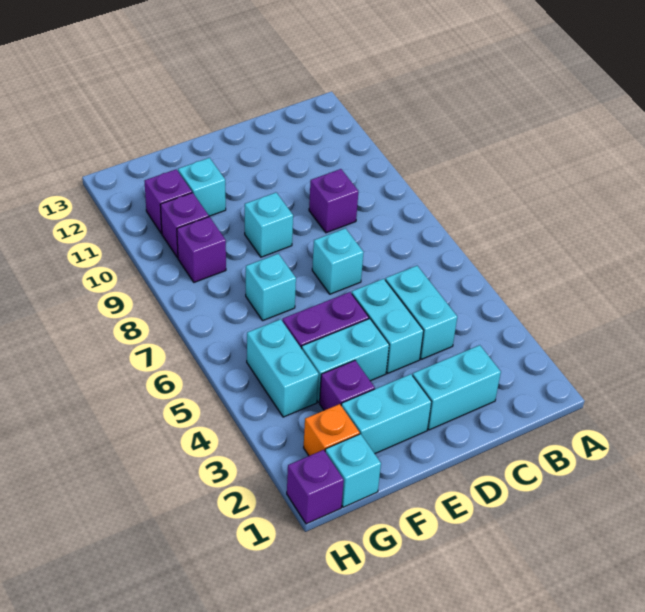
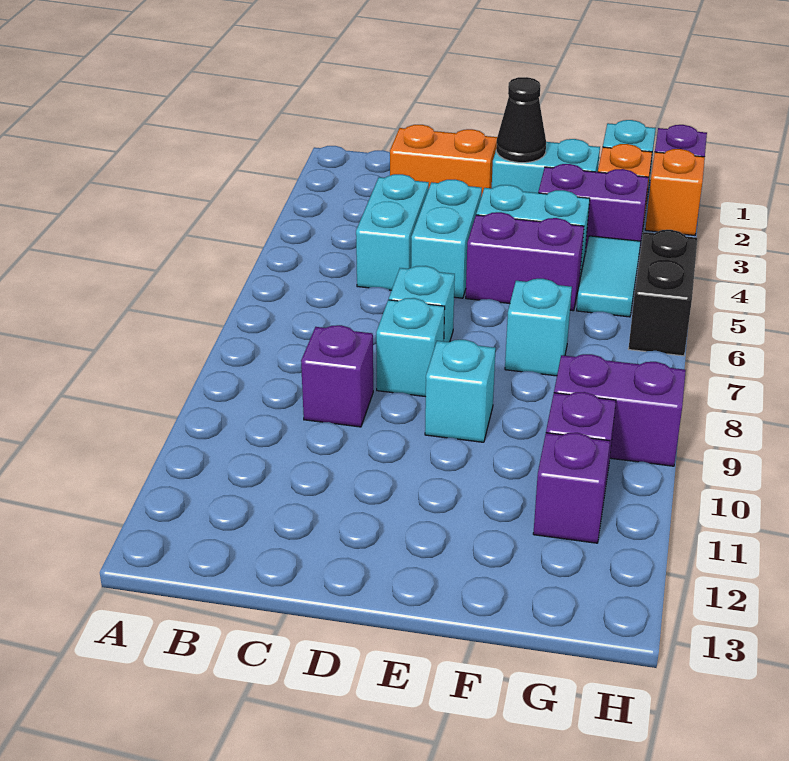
cyan brick C2:D2 level 1 -> orange brick C2:D2 level 1
none -> black cone E2 level 2
purple brick F3 level 1 -> purple brick F3:G3 level 1
cyan brick F11 level 1 -> cyan brick D8 level 1
cyan brick G4:G5 level 1 -> cyan tile G4:G5 level 1
purple brick G9 level 1 -> purple brick G9:H9 level 1
none -> orange brick H2 level 1
none -> black brick H5:H6 level 1

